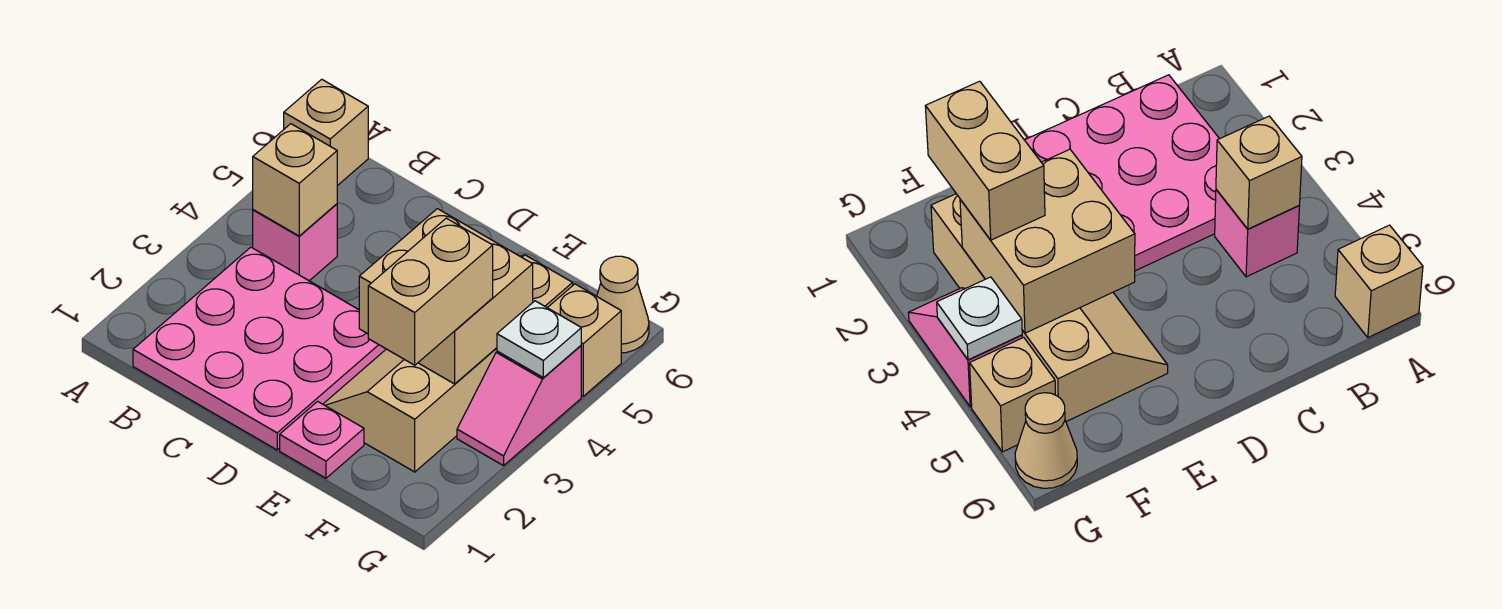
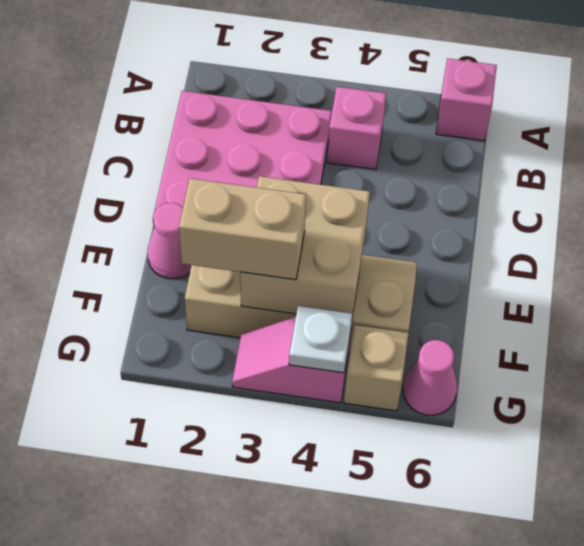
tan brick A6 level 1 -> pink brick A6 level 1
tan brick B4 level 2 -> none
pink plate E1 level 1 -> pink cone E1 level 1
tan cone G6 level 1 -> pink cone G6 level 1

